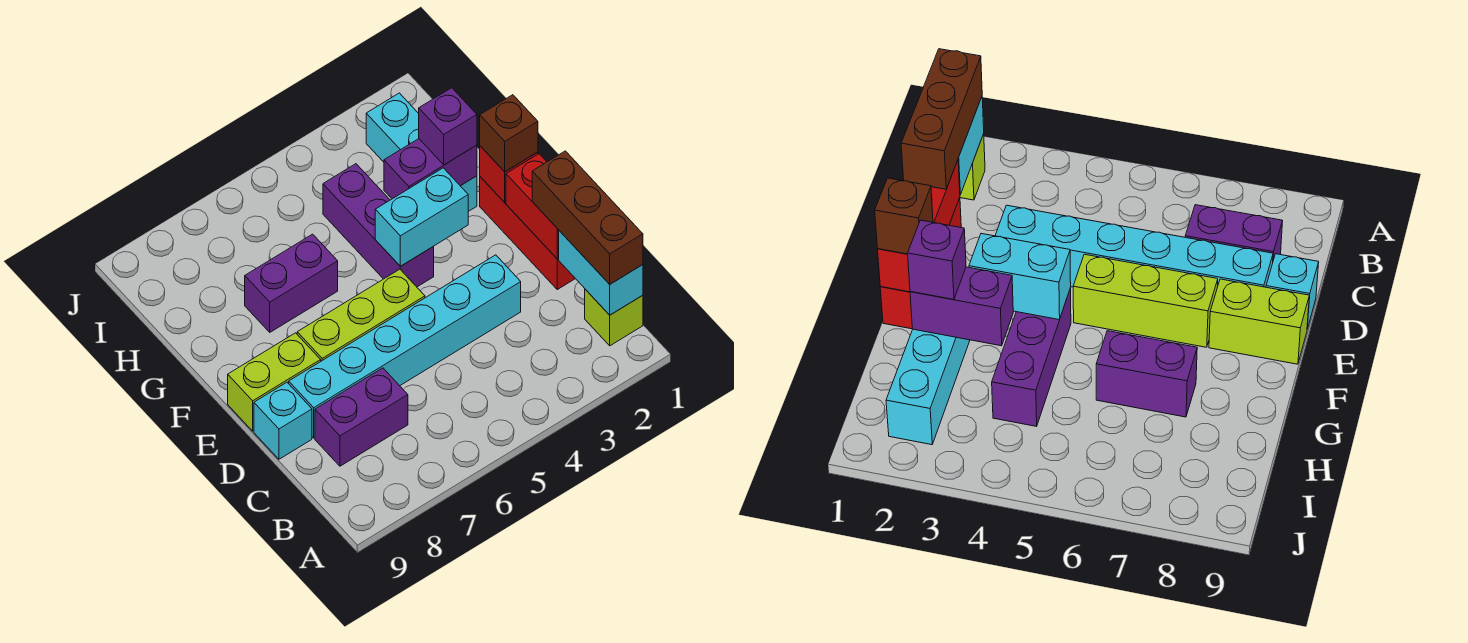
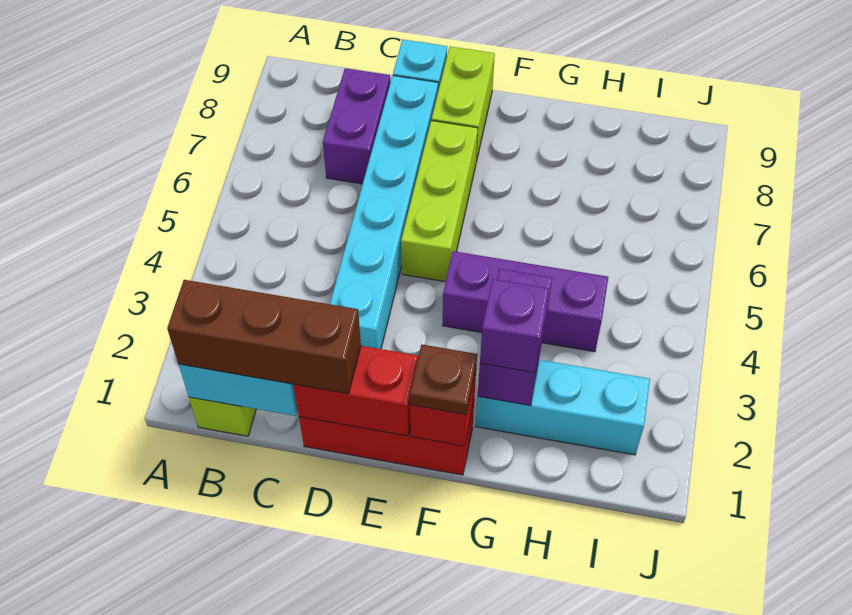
brown brick F1 level 3 -> brown plate F1 level 3
cyan brick F3:F4 level 2 -> none
purple brick G6:G7 level 1 -> none

